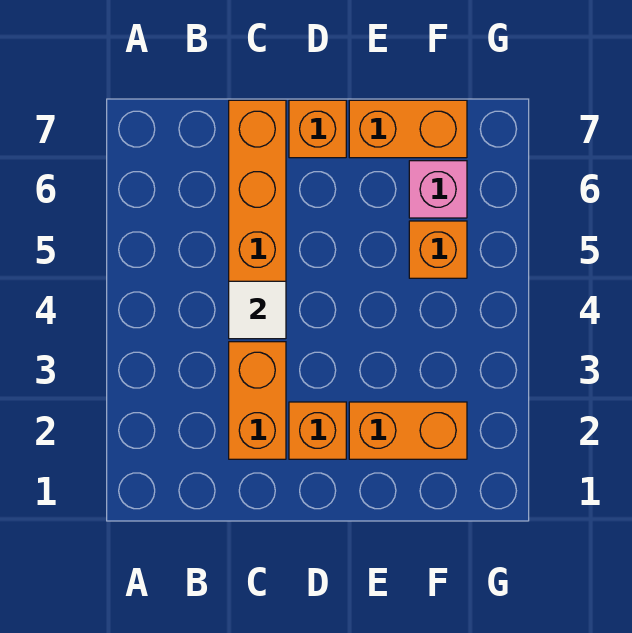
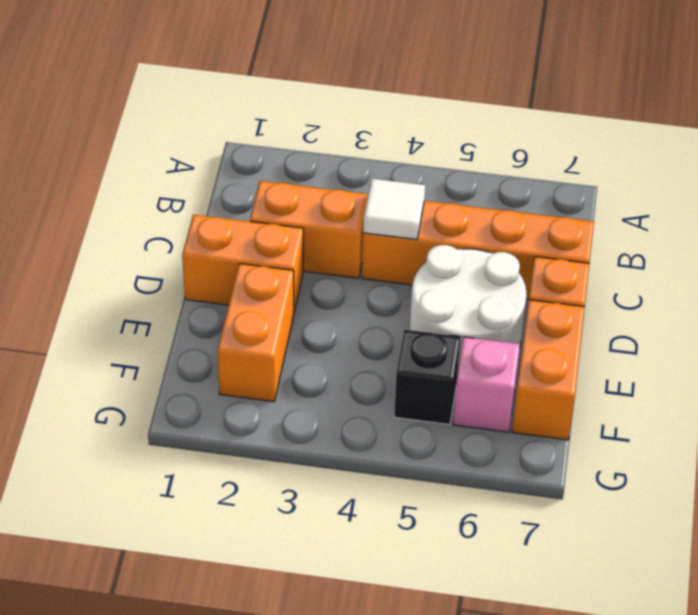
orange brick D2 level 1 -> orange brick D1:D2 level 1
none -> white round brick D5:E6 level 1
orange brick F5 level 1 -> black brick F5 level 1

